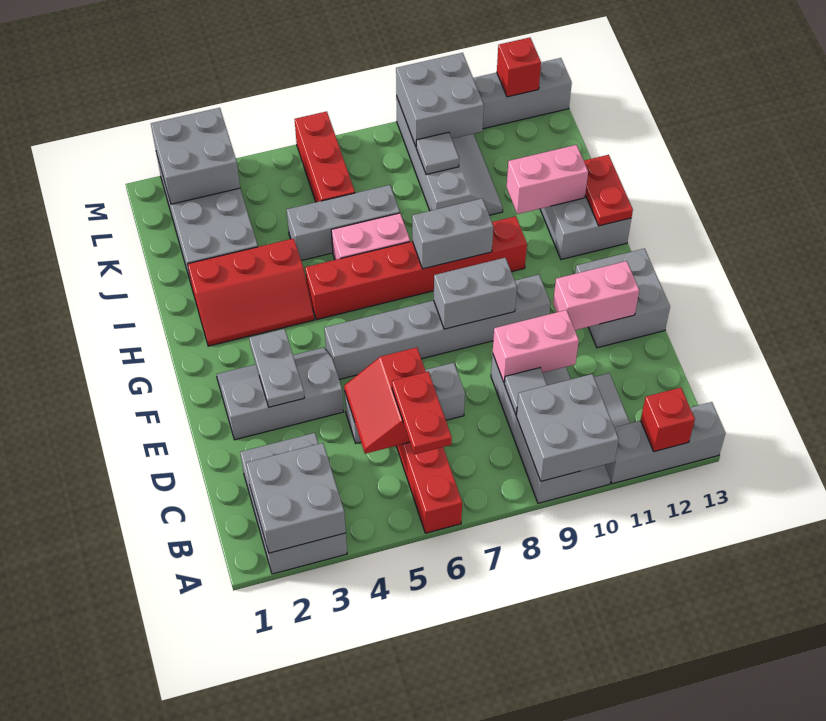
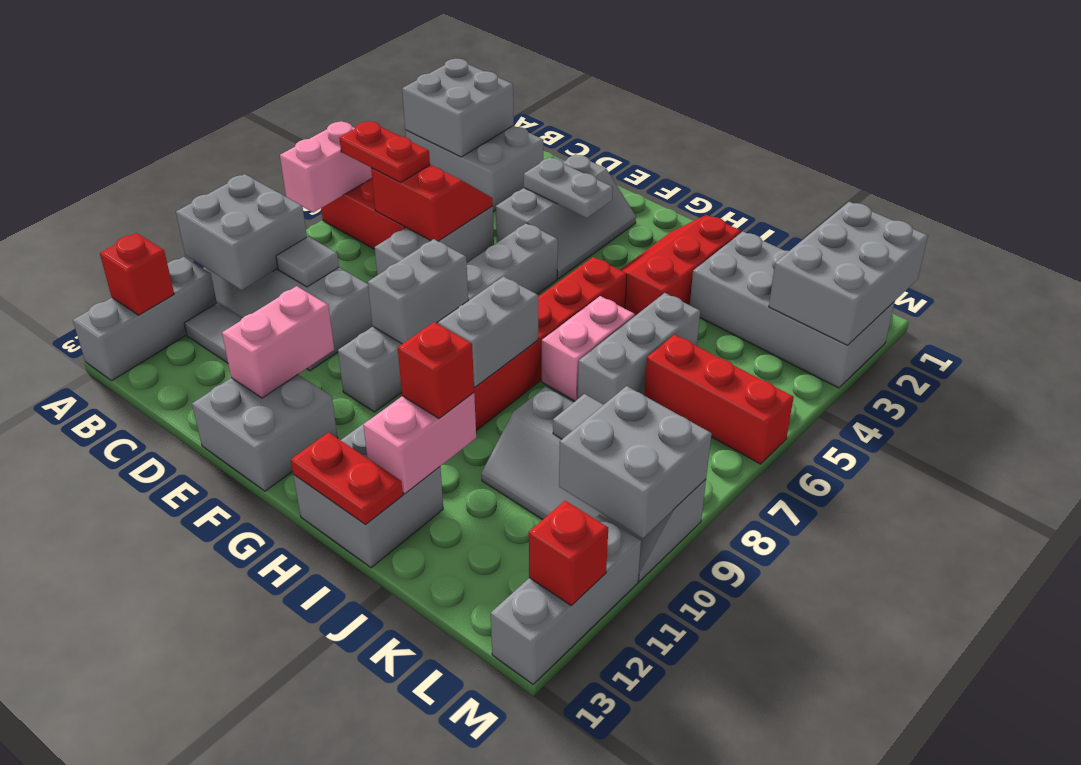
pink brick D9:D10 level 2 -> pink brick A6:A7 level 2
none -> red brick I11 level 3
grey brick L2:M3 level 2 -> grey brick L1:M3 level 2

